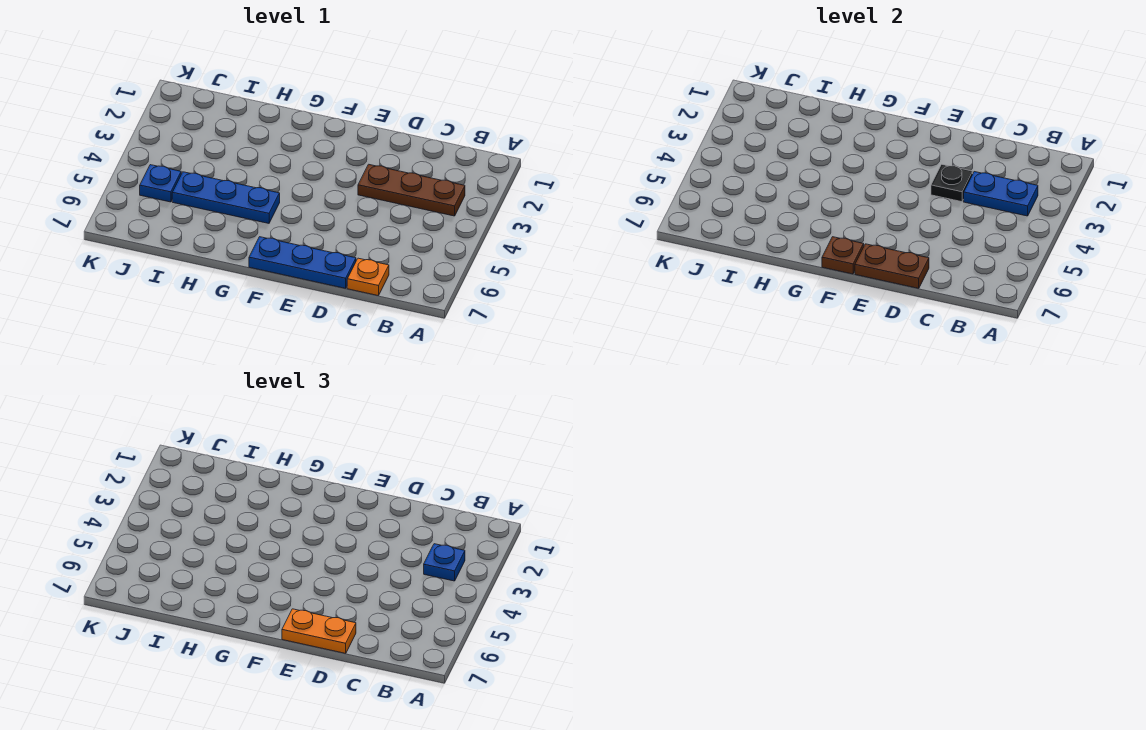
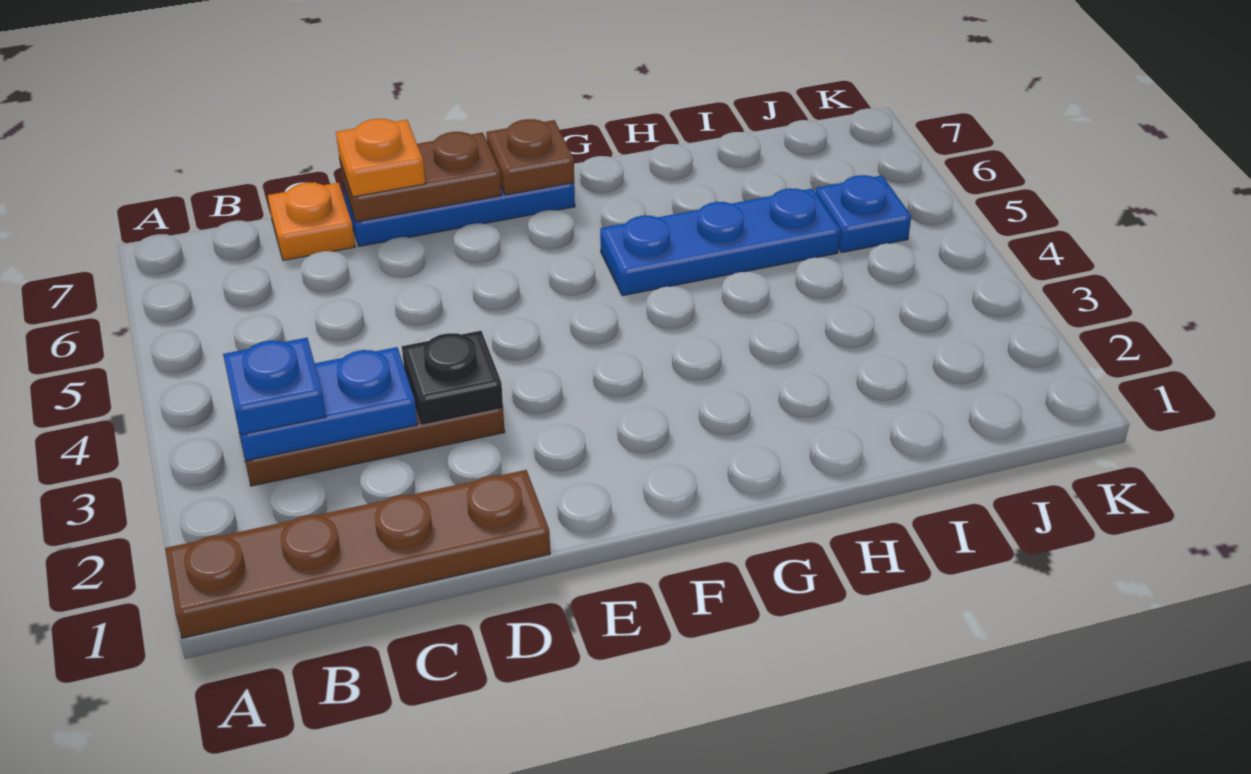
none -> brown plate A1:D1 level 1
orange plate D7:E7 level 3 -> orange plate D7 level 3

